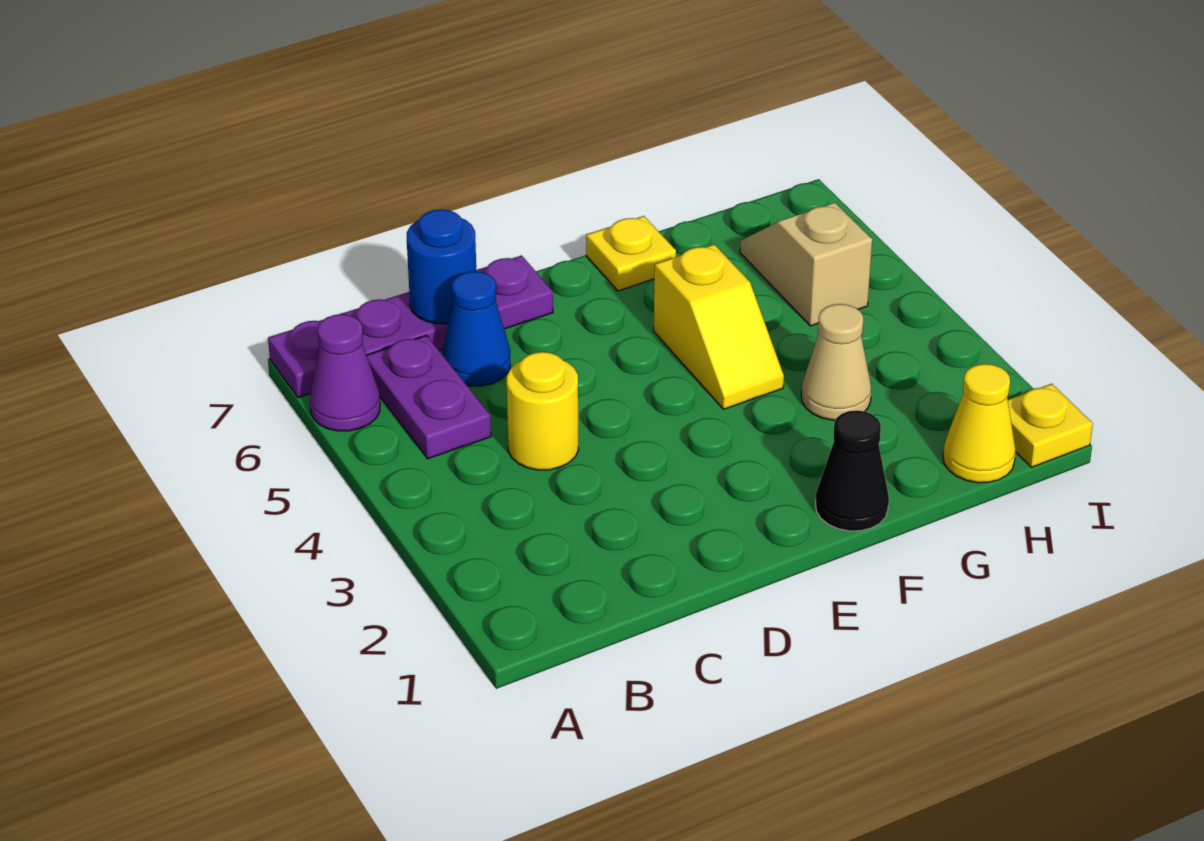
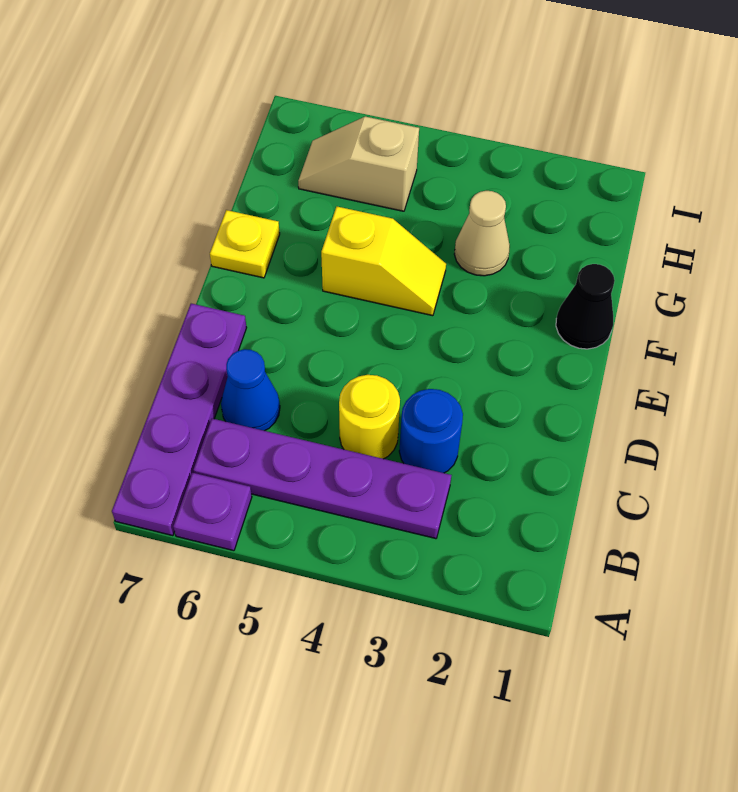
purple cone A6 level 1 -> purple plate A6 level 1
purple plate B5:B6 level 1 -> purple plate B3:B6 level 1
blue round brick C7 level 2 -> blue round brick C3 level 1
yellow cone H1 level 1 -> none
yellow plate I1 level 1 -> none

